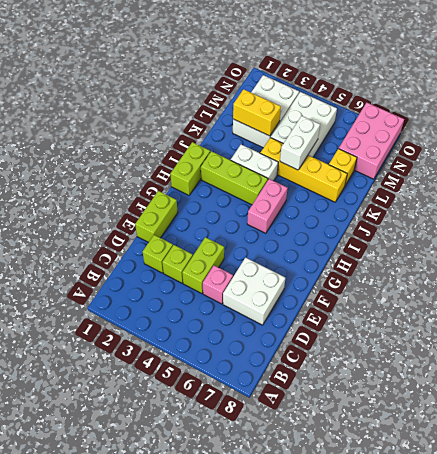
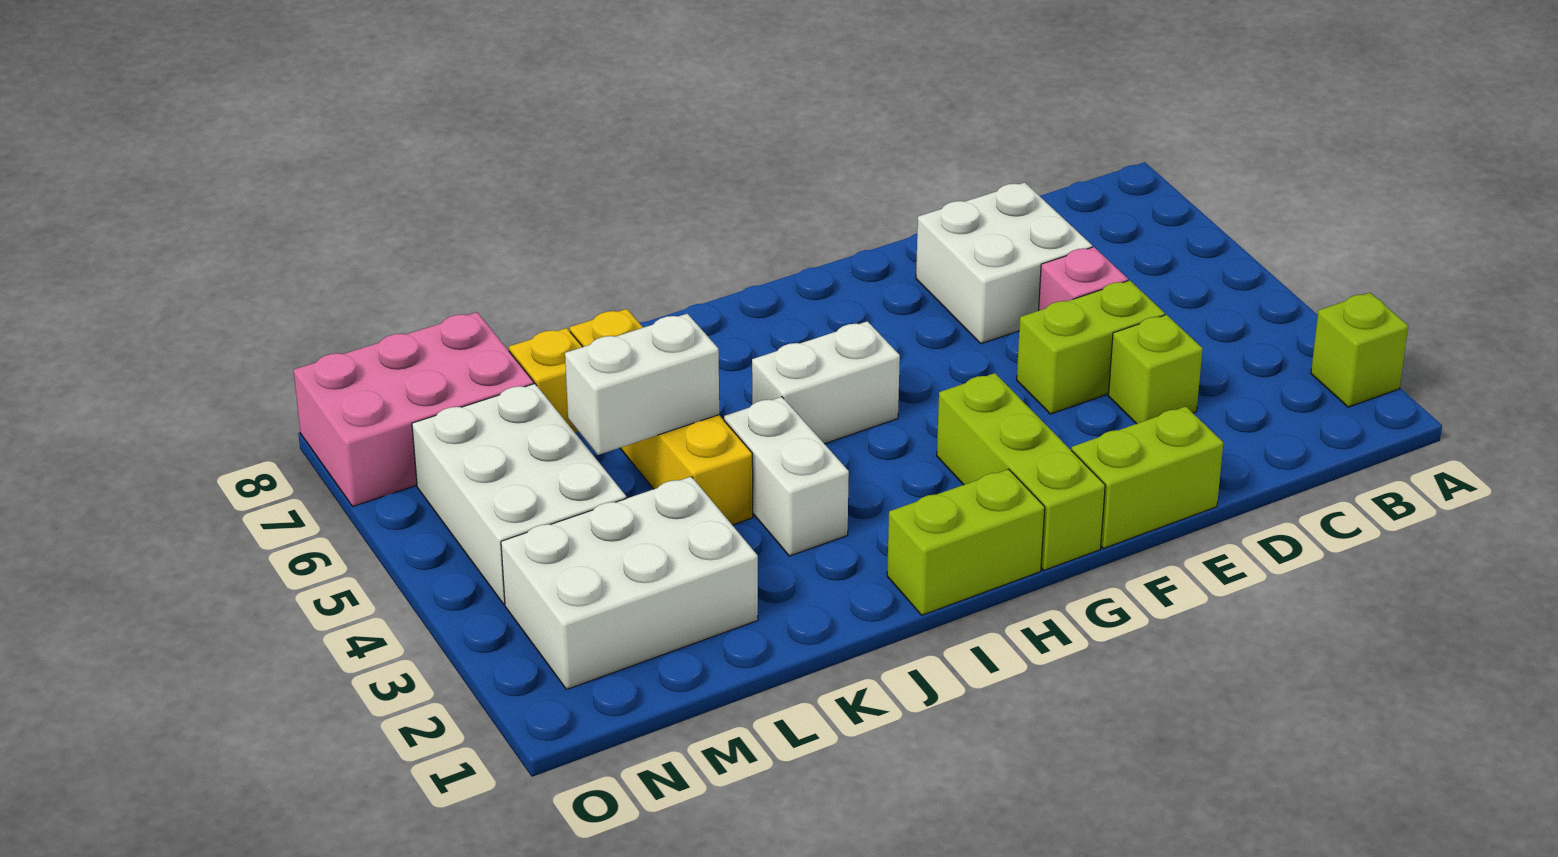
lime brick D2 level 1 -> lime brick A2 level 1
pink brick H5:I5 level 1 -> white brick H5:I5 level 1
lime brick I2:I4 level 1 -> lime brick G1:G3 level 1
yellow brick L2:L3 level 2 -> none
white brick L4:N5 level 1 -> white brick M4:N6 level 1

